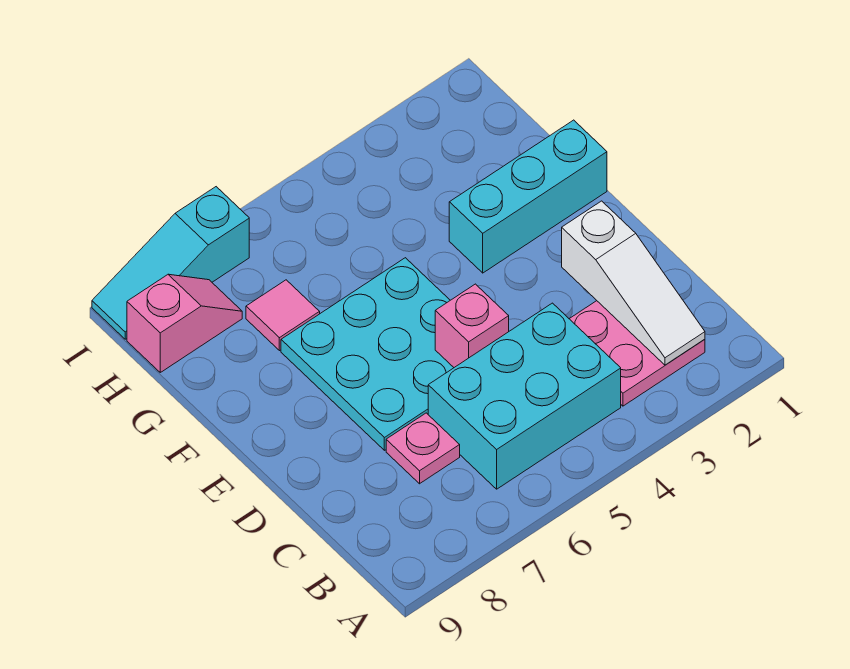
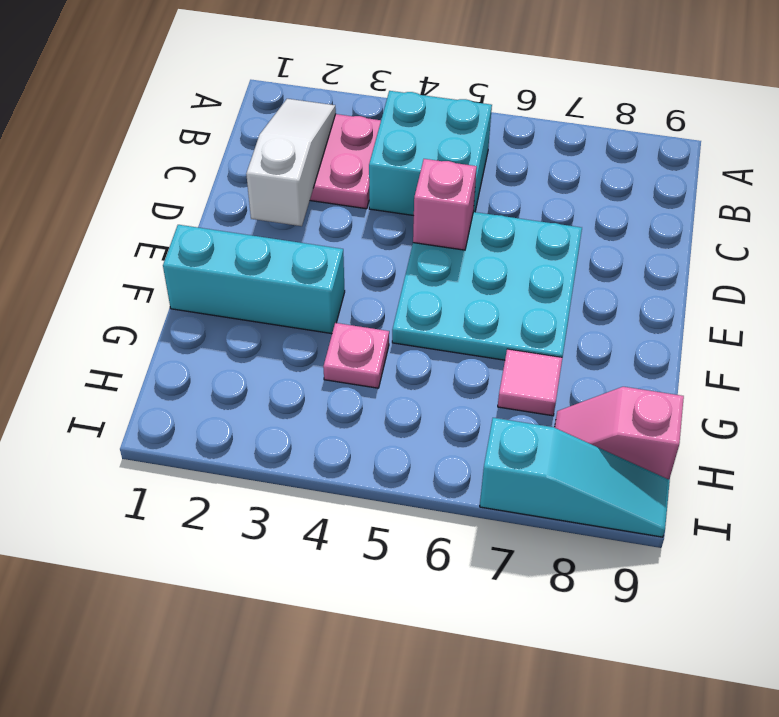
cyan brick B4:C6 level 1 -> cyan brick B4:C5 level 1
pink plate C7 level 1 -> pink plate G4 level 1

